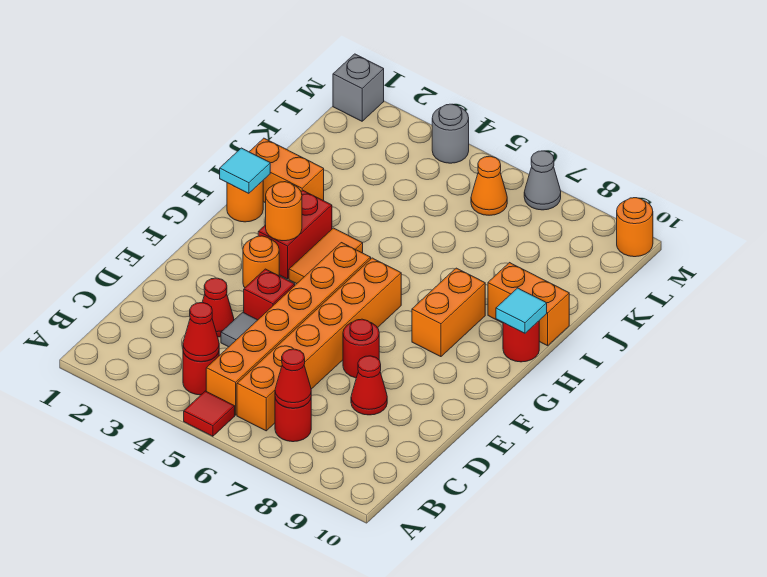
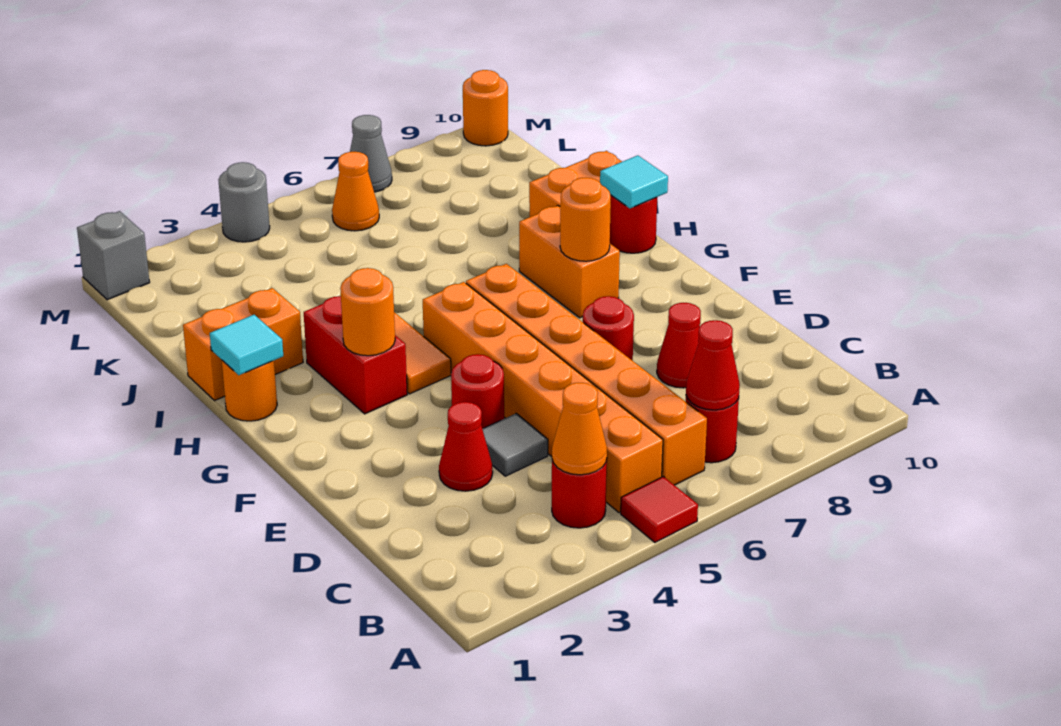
red cone B4 level 2 -> orange cone B4 level 2
red brick E4 level 1 -> red round brick E4 level 1
orange round brick F3 level 1 -> orange round brick G8 level 2

